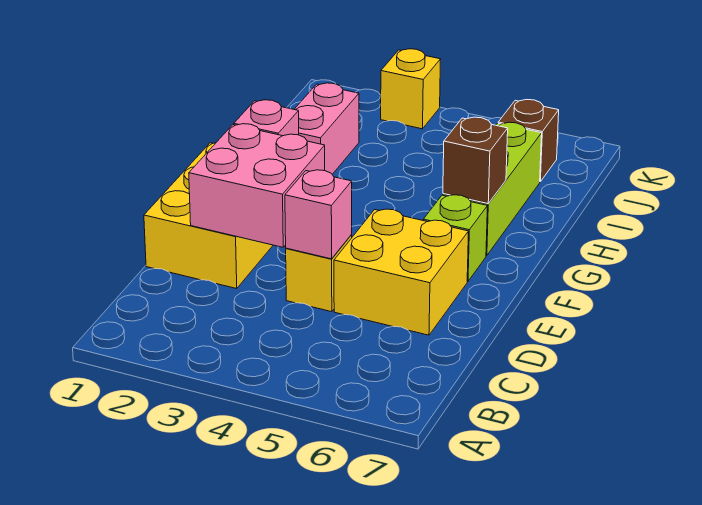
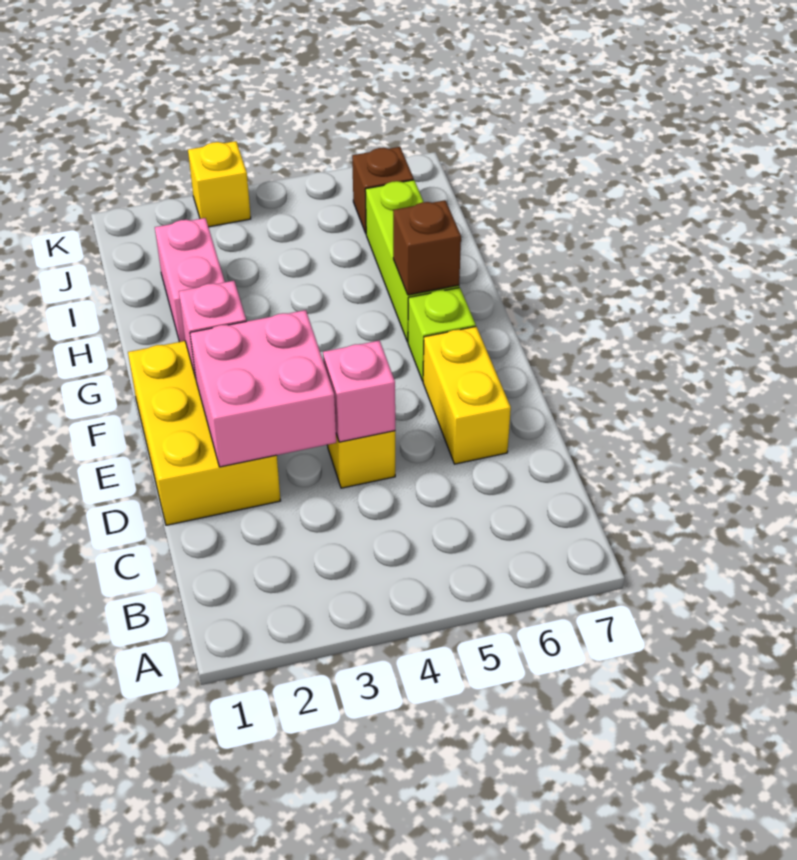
yellow brick D5:E6 level 1 -> yellow brick D6:E6 level 1

